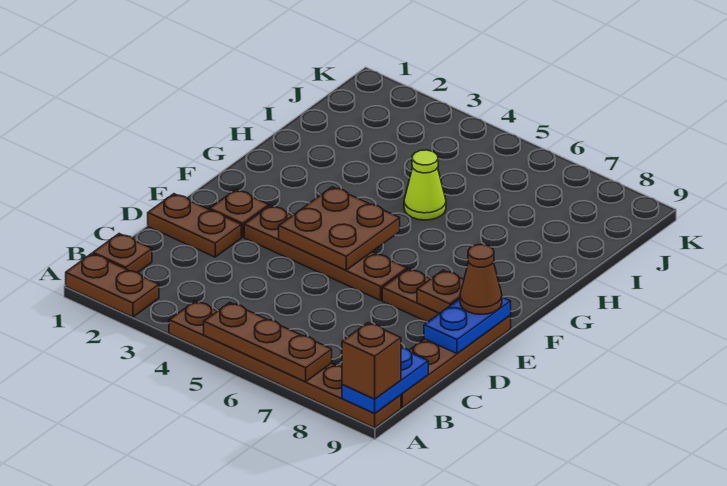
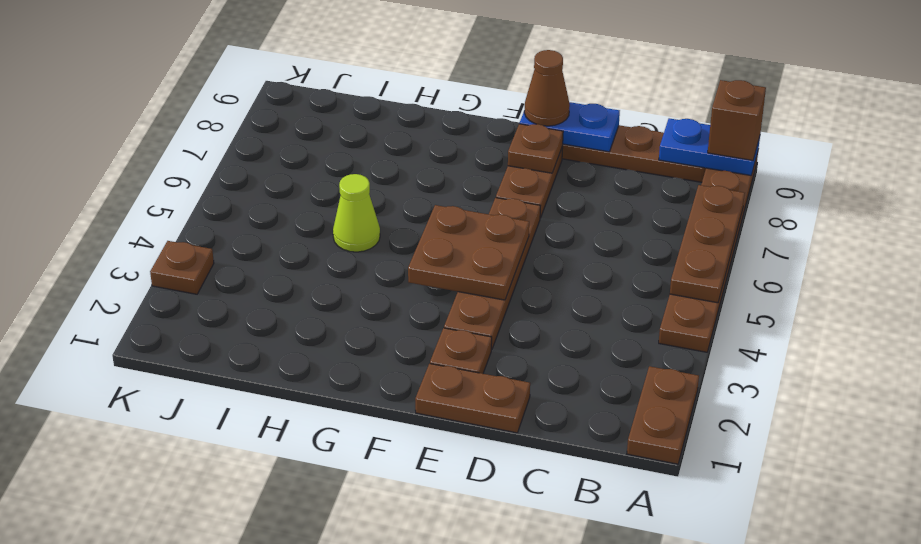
brown plate B1 level 1 -> brown plate K3 level 1
brown plate D1:D2 level 1 -> brown plate D1:E1 level 1

